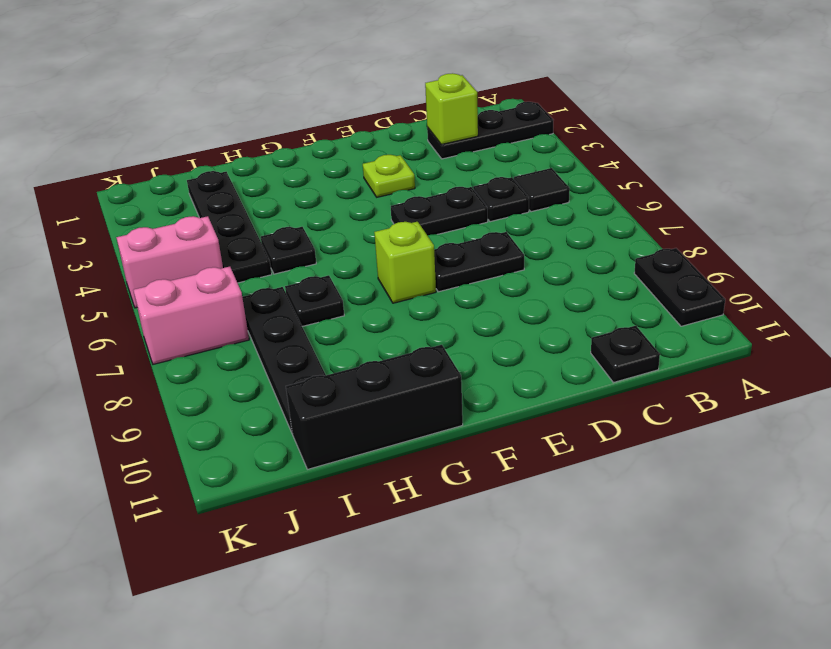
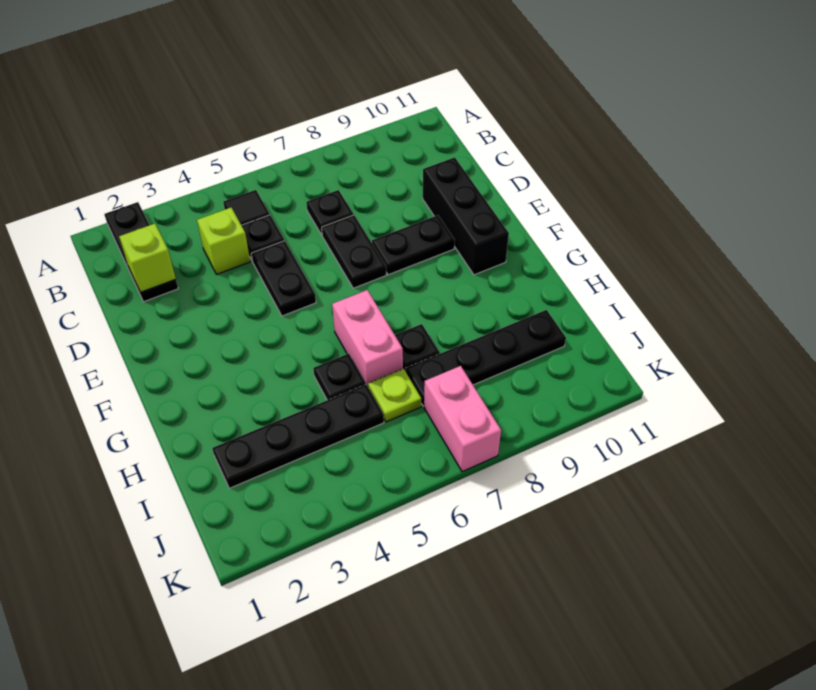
black plate A9:A10 level 1 -> black plate E8:E9 level 1
black plate C11 level 1 -> black plate C7 level 1
lime plate E3 level 1 -> lime plate I6 level 1
lime brick F7 level 1 -> lime brick C4 level 1
black brick G11:I11 level 1 -> black brick D10:F10 level 1
pink brick J5:K5 level 1 -> pink brick G6:H6 level 1

